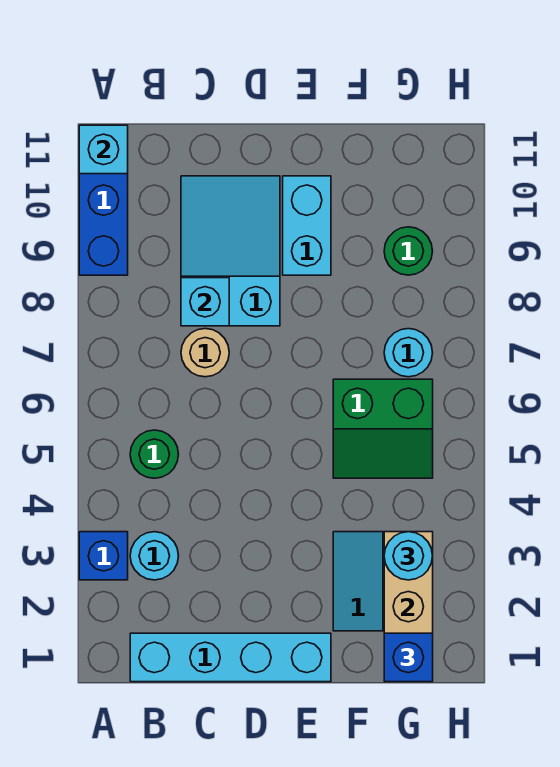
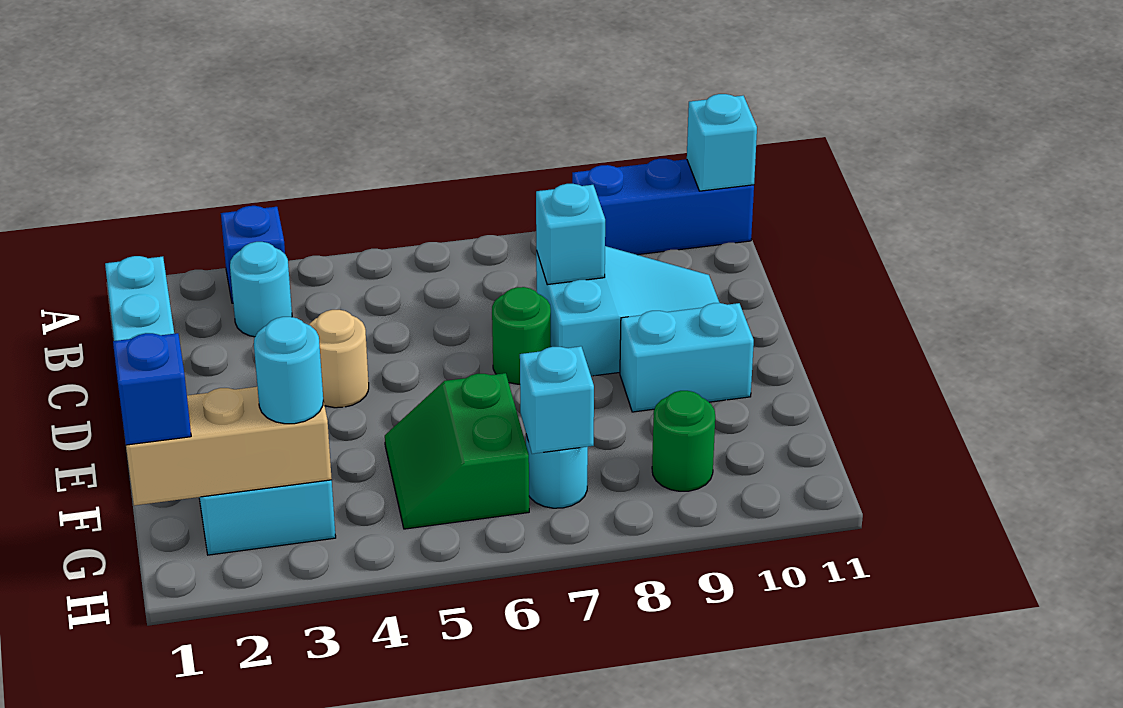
green round brick B5 level 1 -> green round brick D7 level 1
tan round brick C7 level 1 -> tan round brick D4 level 1
none -> cyan brick G7 level 2

